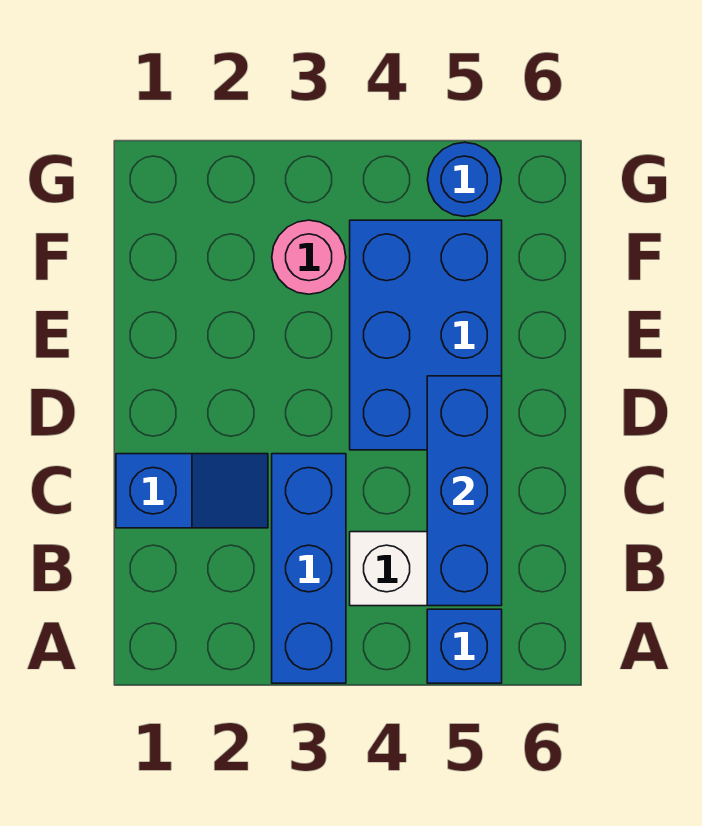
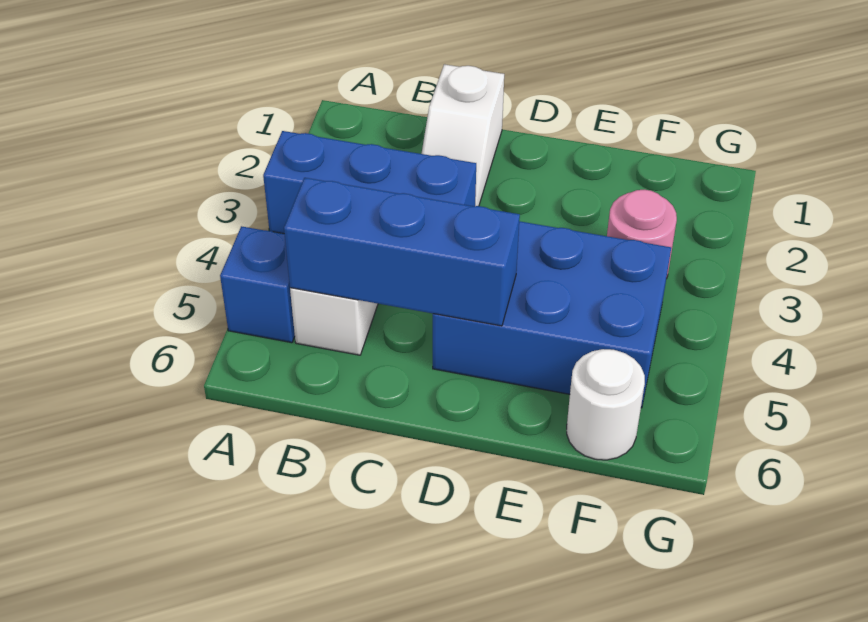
blue slope C1:C2 level 1 top 1 -> white slope C1:C2 level 1 top 1
none -> white round brick F6 level 1
blue round brick G5 level 1 -> none

